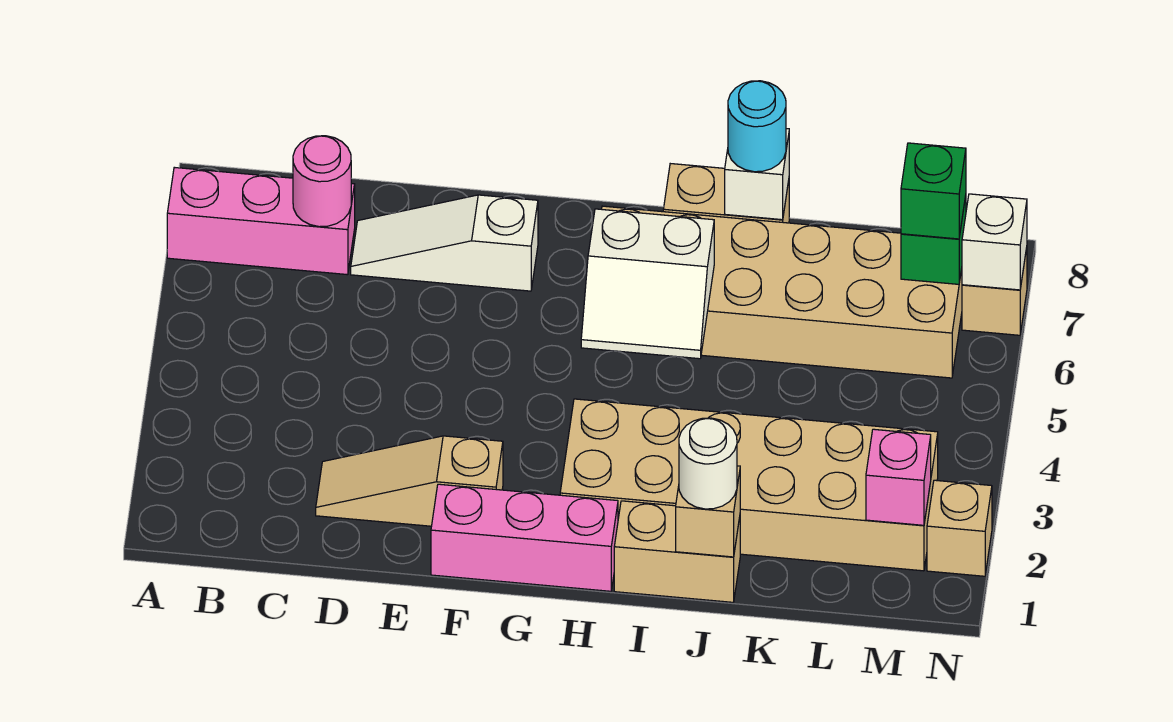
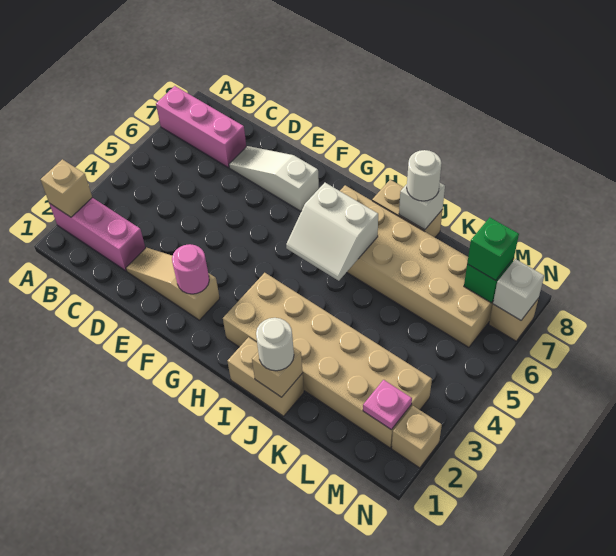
none -> tan brick A2 level 2
pink round brick C7 level 2 -> pink round brick F2 level 2
pink brick F1:H1 level 1 -> pink brick A2:C2 level 1
cyan round brick J8 level 3 -> white round brick J8 level 3
pink brick M2 level 2 -> pink plate M2 level 2

